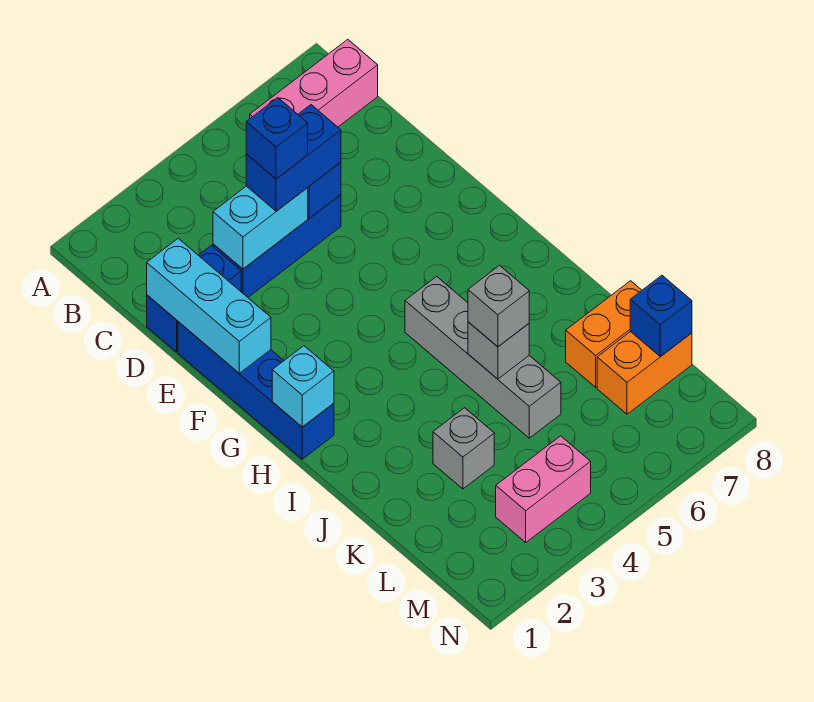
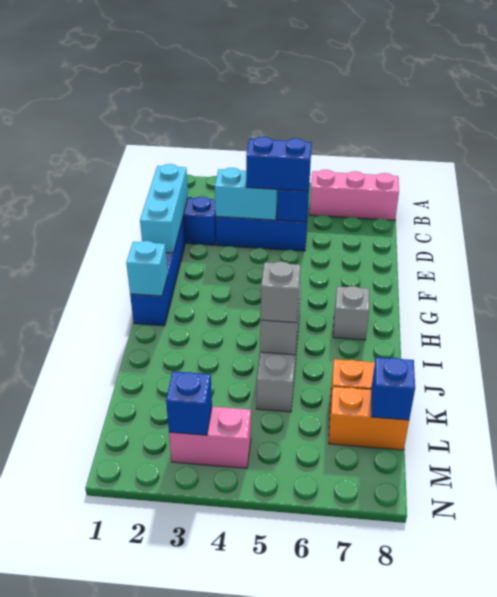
blue brick D4 level 4 -> blue brick M3 level 2
grey brick K3 level 1 -> grey brick H7 level 1

